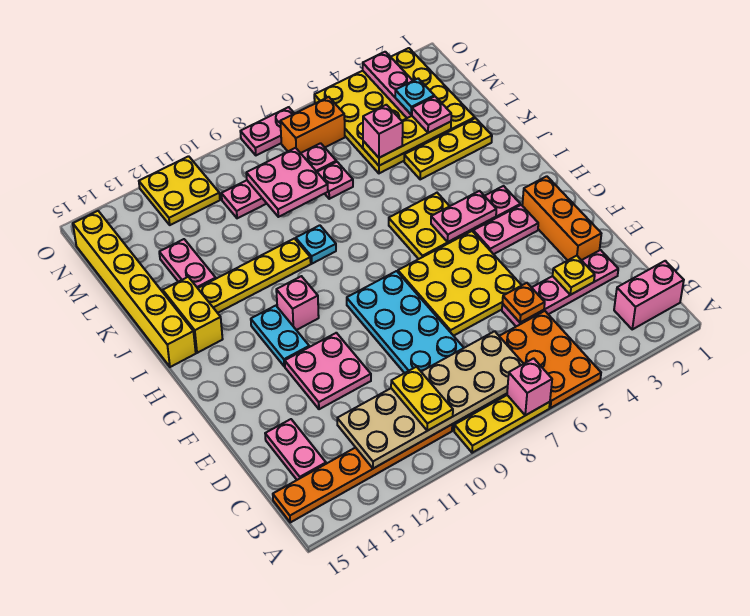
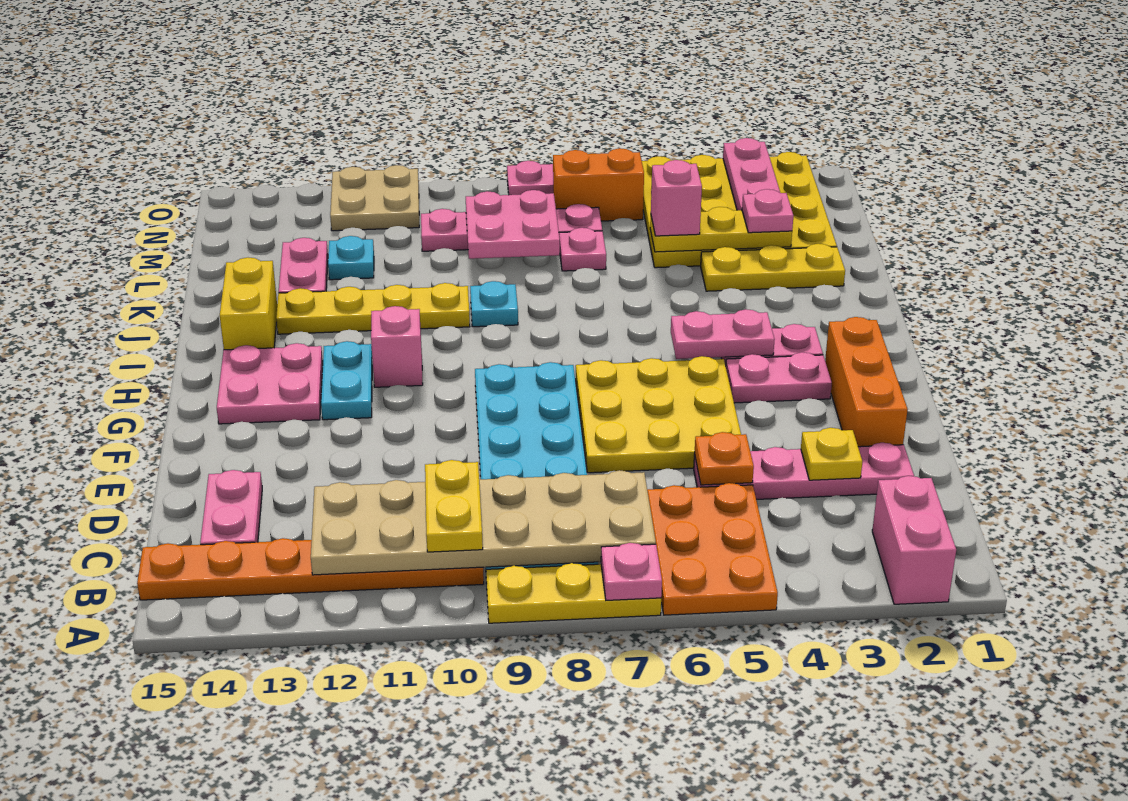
pink brick A7 level 2 -> pink plate A7 level 2
pink brick B1:B2 level 1 -> pink brick A2:B2 level 1
pink plate E11:F12 level 1 -> pink plate G13:H14 level 1
yellow plate H5:I6 level 1 -> none
yellow brick I15:N15 level 1 -> none
cyan plate M3 level 3 -> cyan plate L12 level 1
yellow plate N11:O12 level 1 -> tan plate N11:O12 level 1

